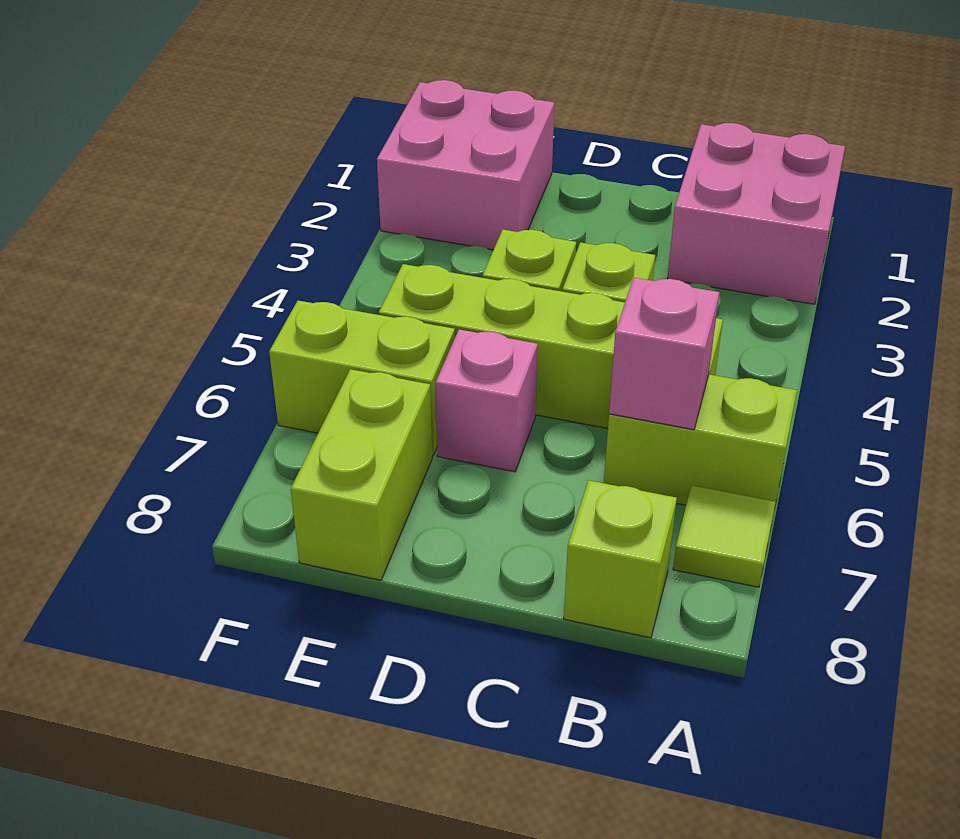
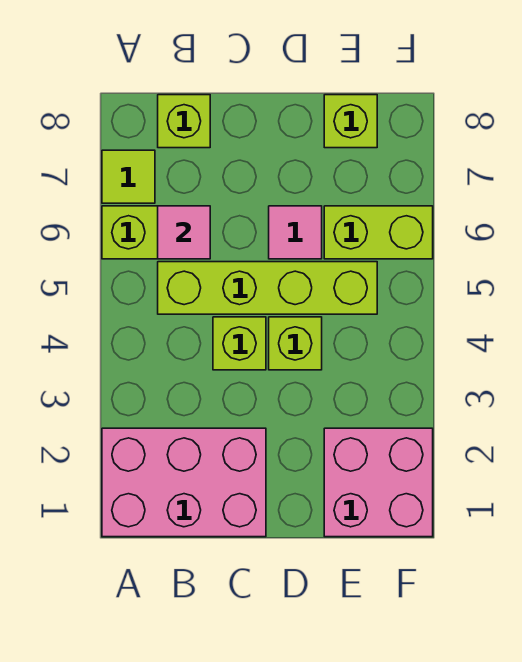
pink brick A1:B2 level 1 -> pink brick A1:C2 level 1
pink brick B6 level 2 -> pink tile B6 level 2
pink brick D6 level 1 -> pink tile D6 level 1
lime brick E7:E8 level 1 -> lime brick E8 level 1

